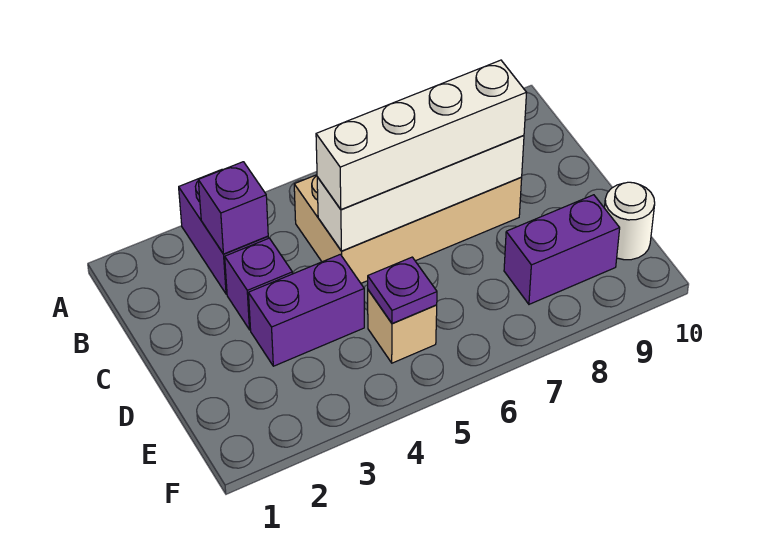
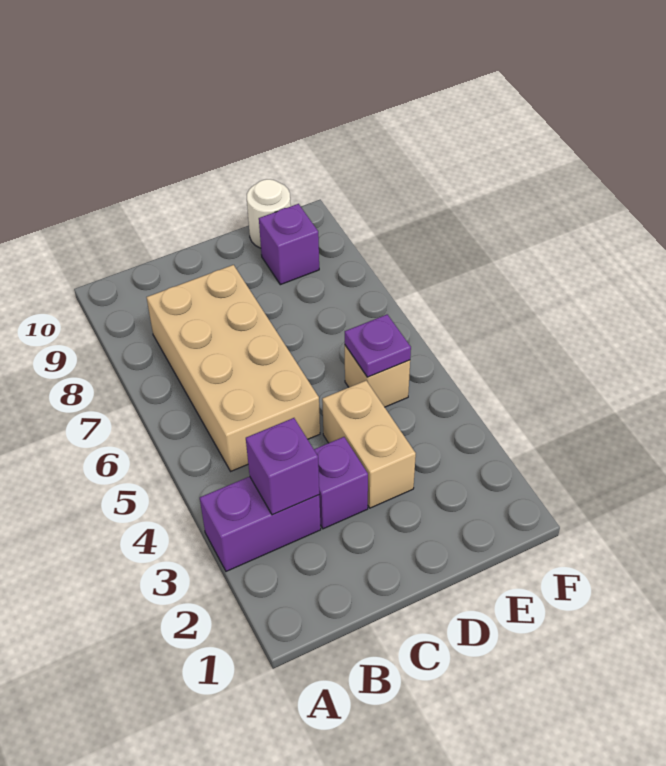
white brick C5:C8 level 2 -> none
white brick C5:C8 level 3 -> none
purple brick D3:D4 level 1 -> tan brick D3:D4 level 1
purple brick E8:E9 level 1 -> purple brick E9 level 1

